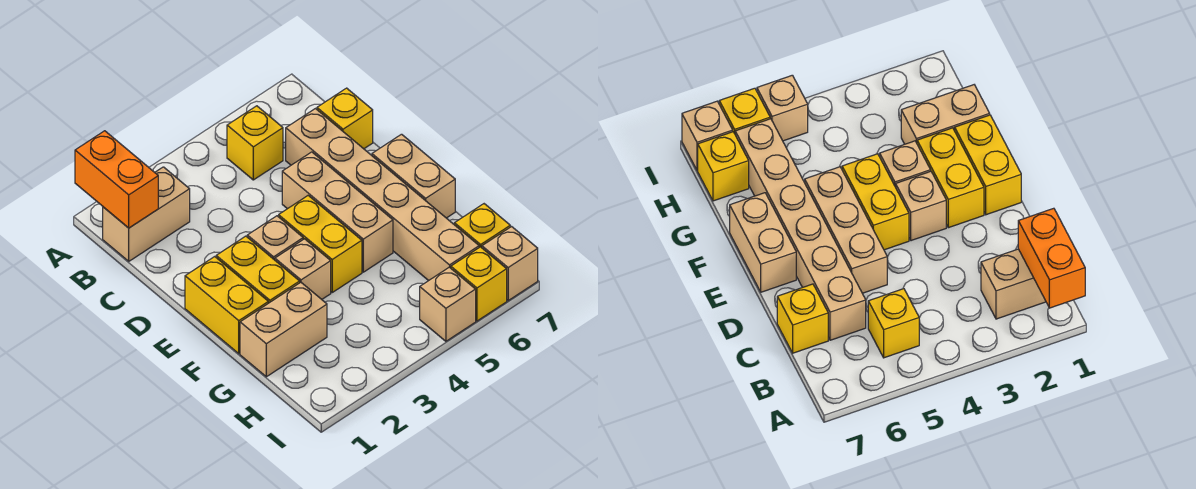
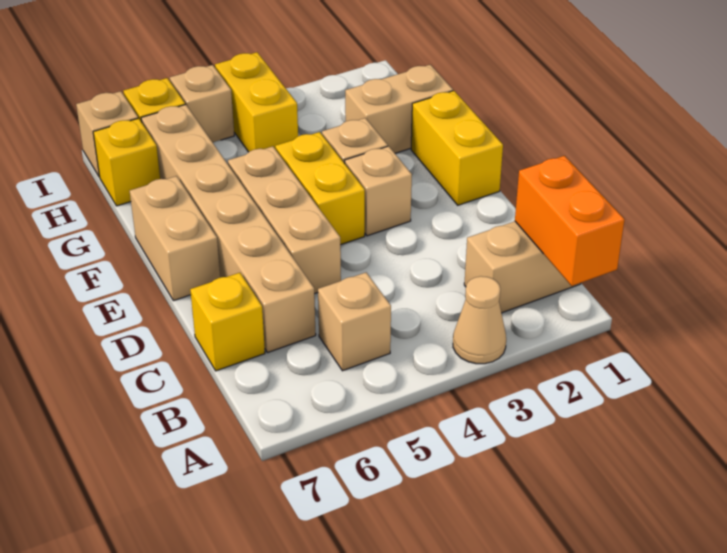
none -> tan cone A3 level 1
yellow brick B5 level 1 -> tan brick B5 level 1
yellow brick E2:F2 level 1 -> yellow brick H4:I4 level 1

